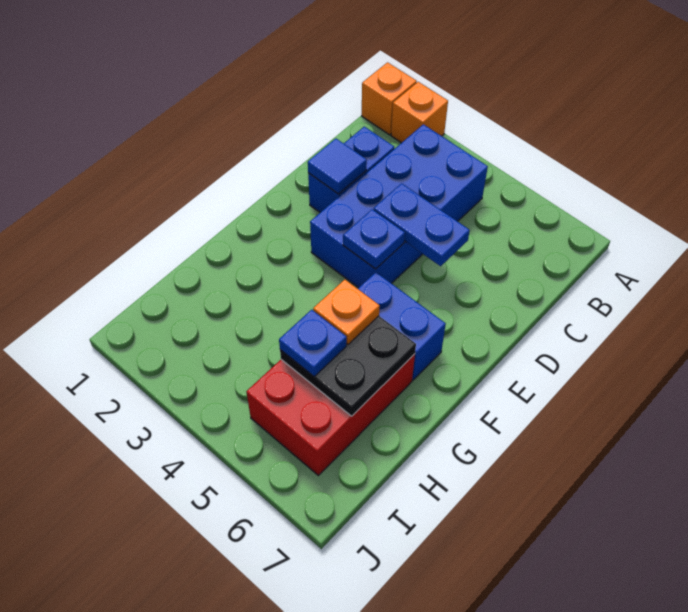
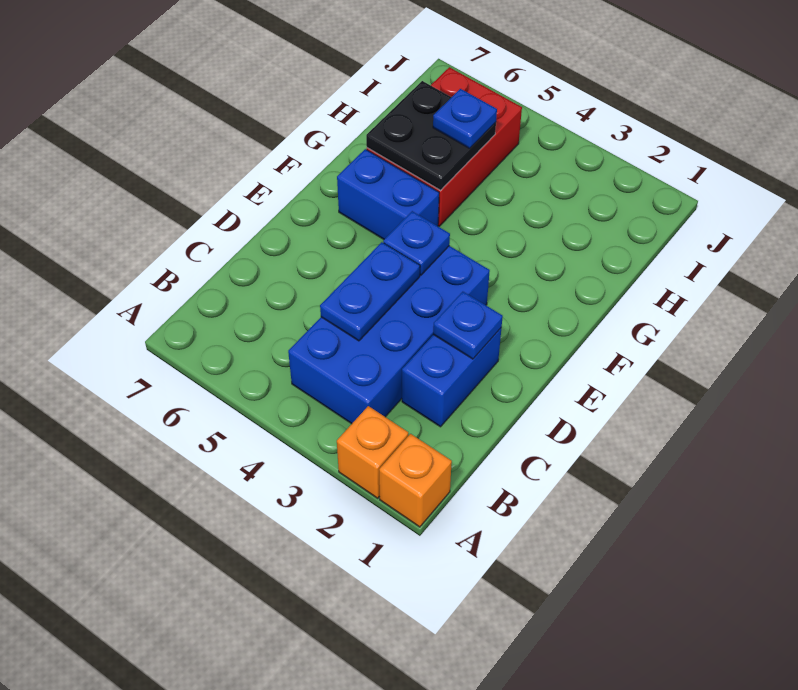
blue tile D2 level 2 -> blue plate D2 level 2
blue plate D4:D5 level 2 -> blue plate C4:D4 level 2
orange plate G5 level 3 -> none

